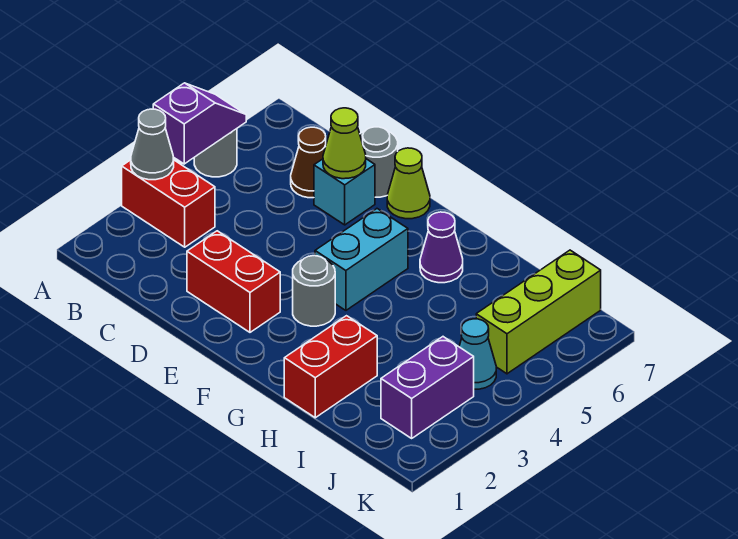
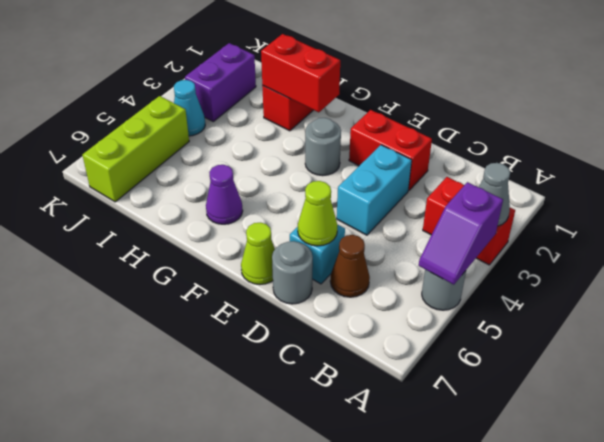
cyan brick F4:F5 level 1 -> cyan brick D3:D4 level 1
none -> red brick G2:H2 level 2

